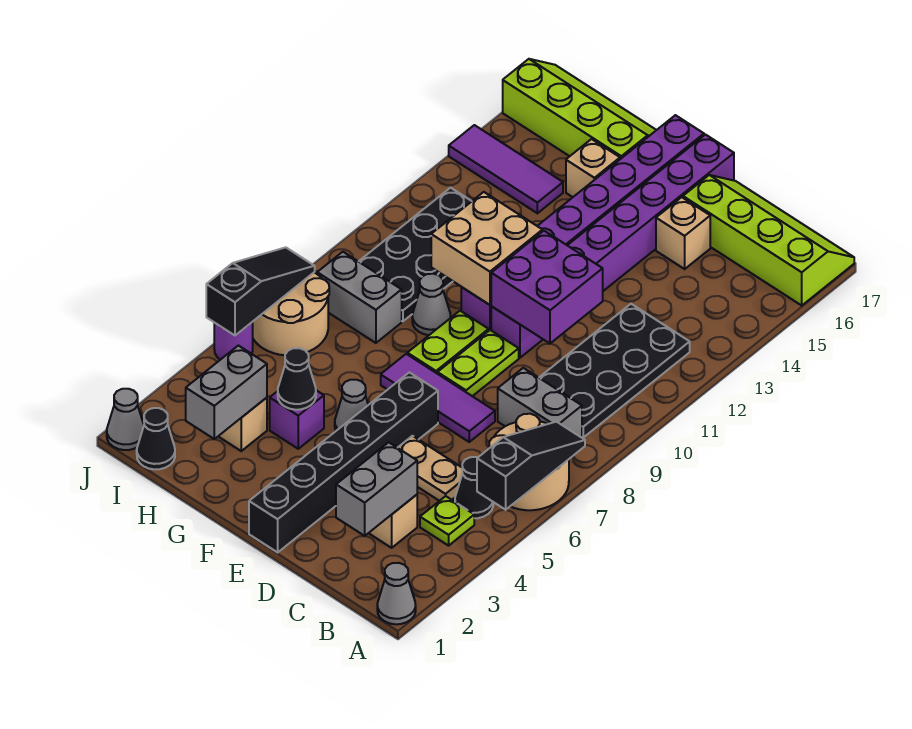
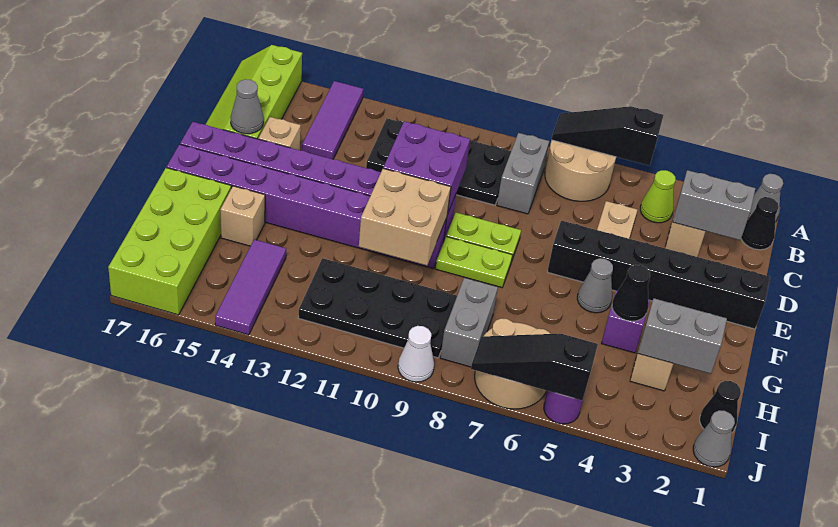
lime plate B4 level 1 -> lime cone B4 level 1
black cone B5 level 1 -> black cone B1 level 1
purple tile D7:F7 level 1 -> purple tile A14:C14 level 1
grey cone G9 level 1 -> grey cone D16 level 2
lime slope G16:J17 level 1 top 16 -> lime brick G16:J17 level 1
none -> white cone J9 level 1

